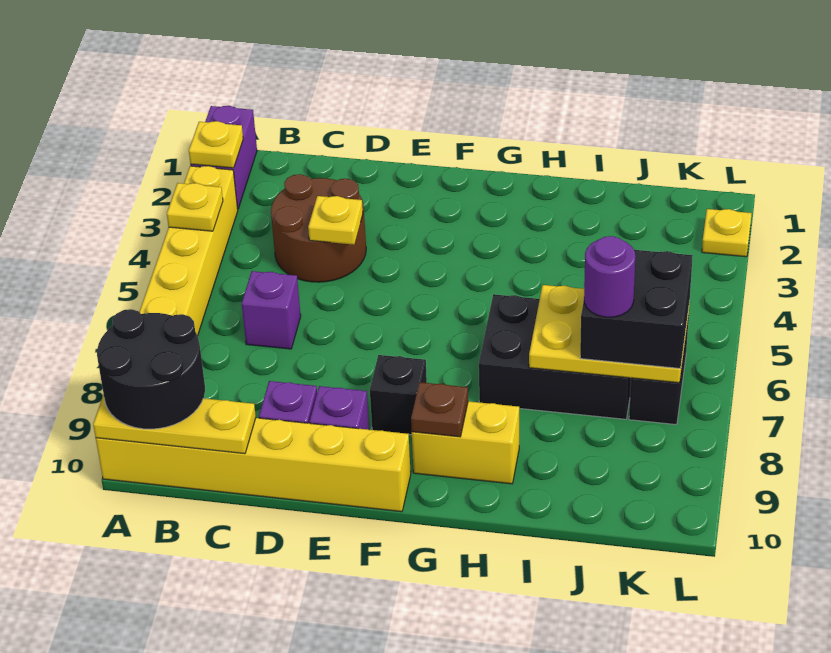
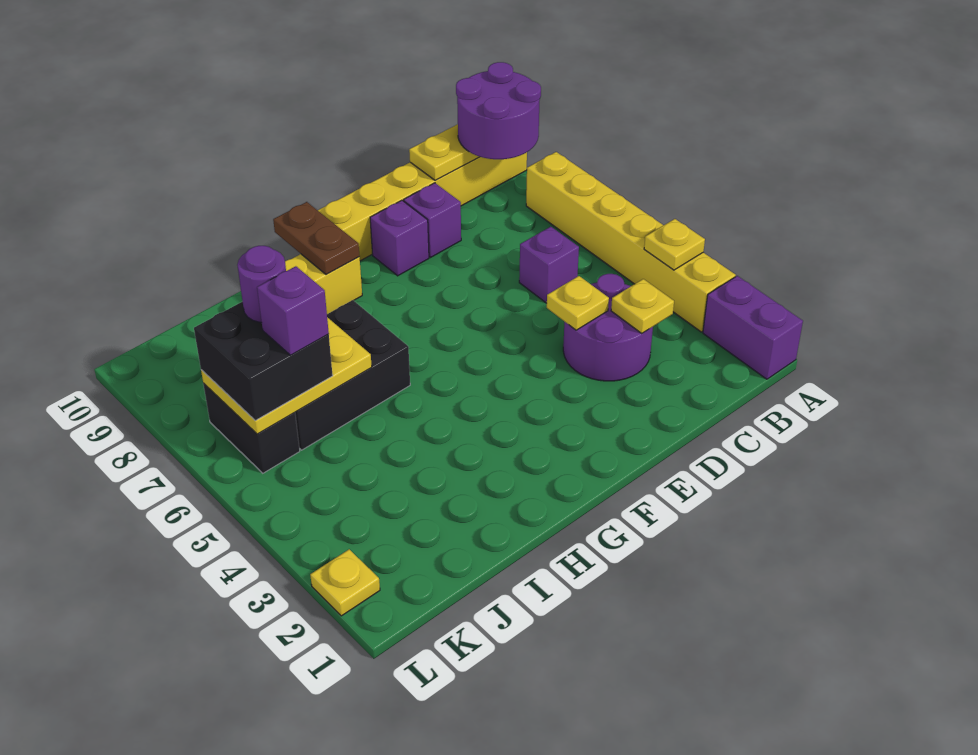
yellow plate A2 level 2 -> yellow plate C3 level 2
black round brick A9:B10 level 3 -> purple round brick A9:B10 level 3
brown round brick C3:D4 level 1 -> purple round brick C3:D4 level 1
black brick F8 level 1 -> none
brown plate G9 level 2 -> brown plate G9:G10 level 2
none -> purple brick J6 level 4

